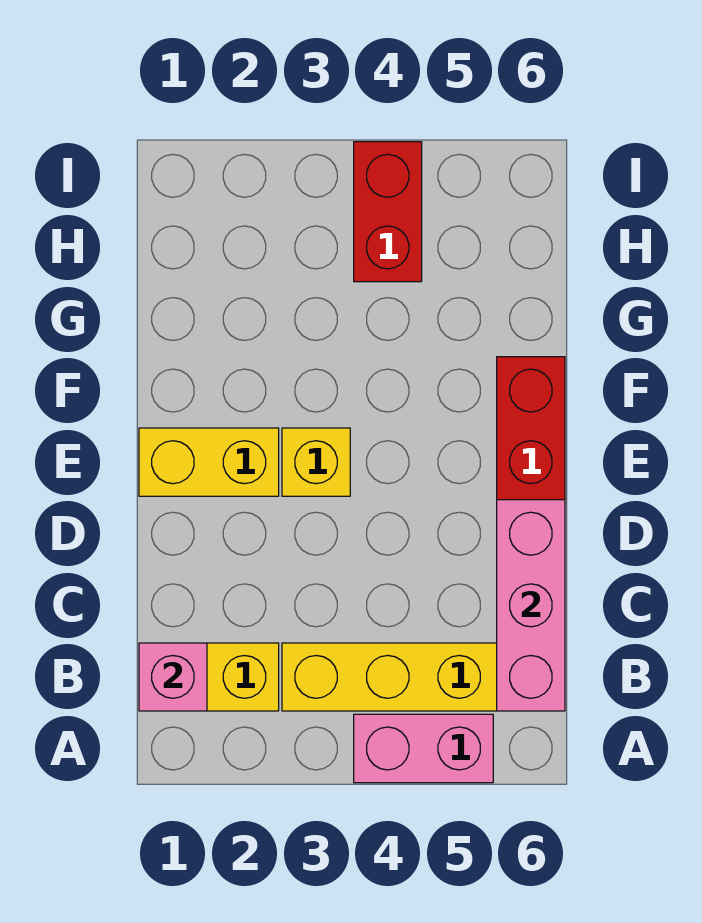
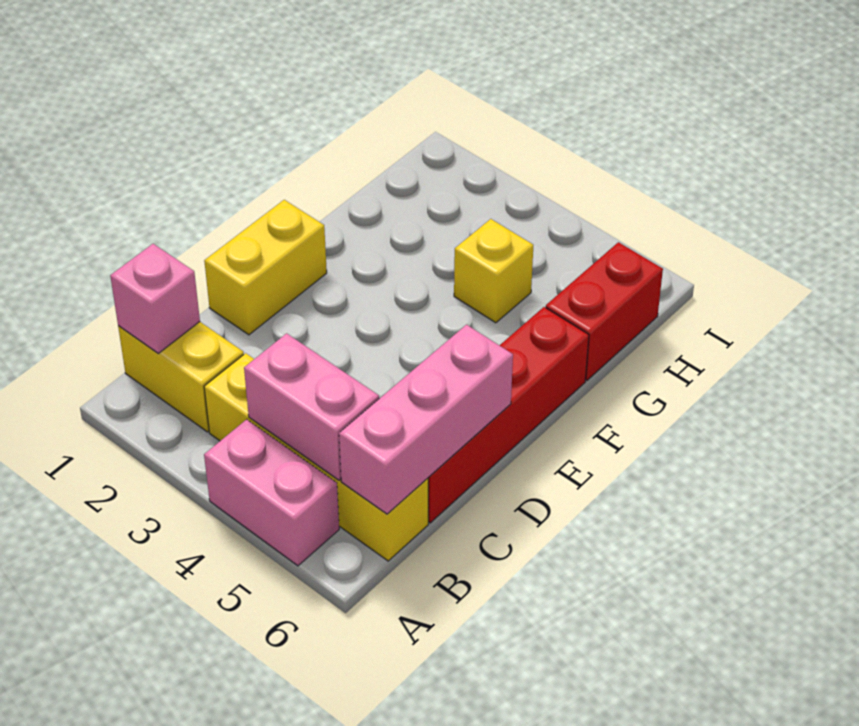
none -> pink brick B4:B5 level 2
yellow brick E1:E2 level 1 -> yellow brick D1:E1 level 1
yellow brick E3 level 1 -> yellow brick G4 level 1
red brick H4:I4 level 1 -> red brick G6:H6 level 1

